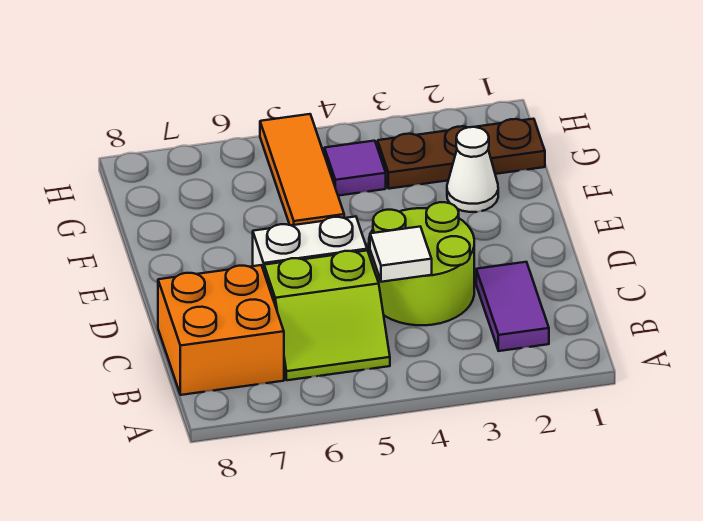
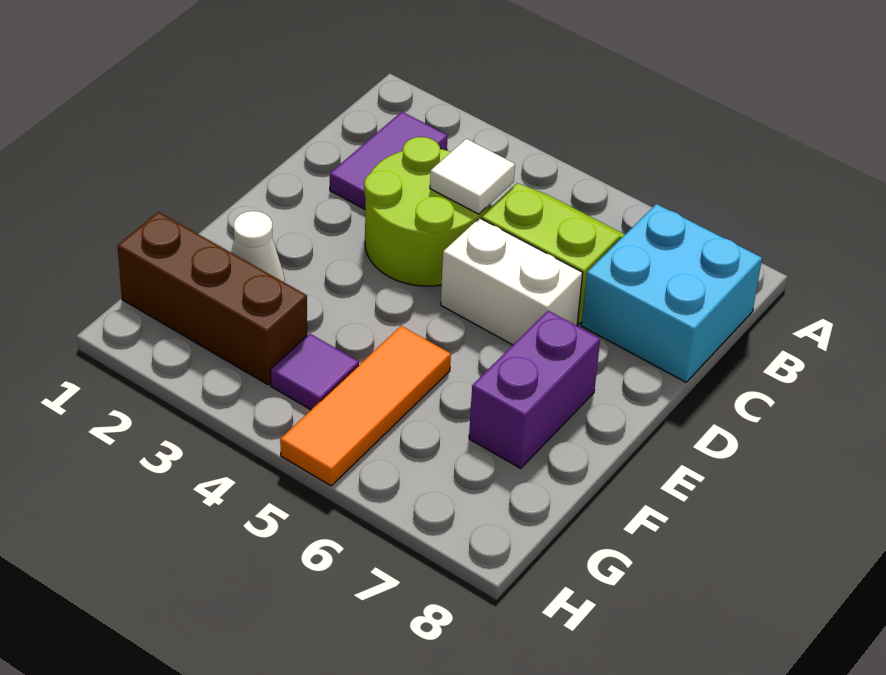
orange brick B7:C8 level 1 -> cyan brick B7:C8 level 1
none -> purple brick E7:F7 level 1
brown plate G1:G3 level 1 -> brown brick G1:G3 level 1

